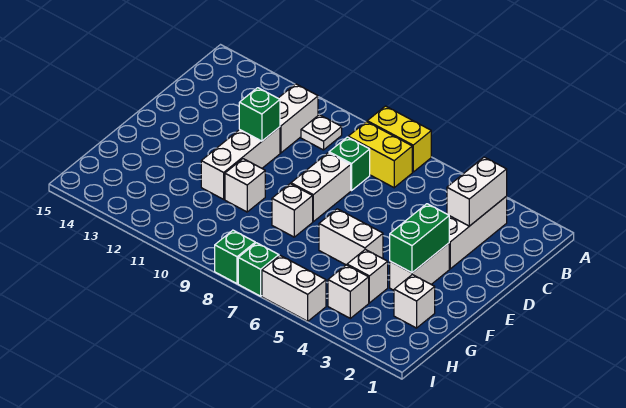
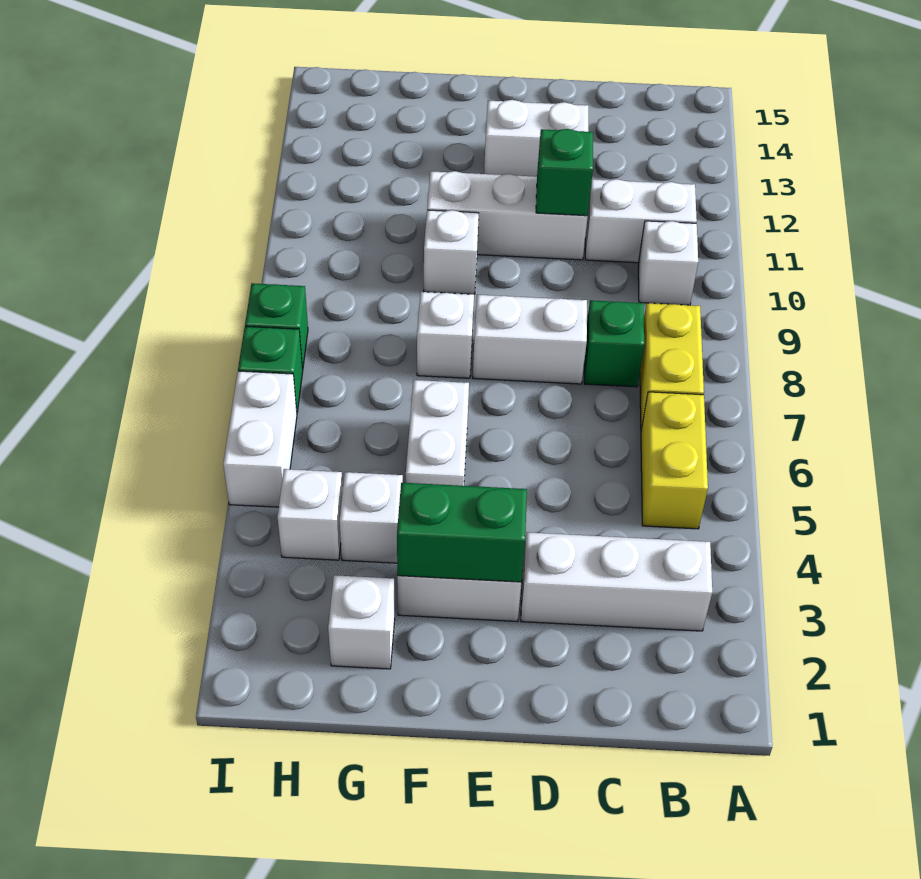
yellow brick A7:A8 level 1 -> yellow brick B5:B6 level 1
white brick B3:C3 level 2 -> white brick D13:E13 level 1
white plate B10 level 1 -> white brick B10 level 1

